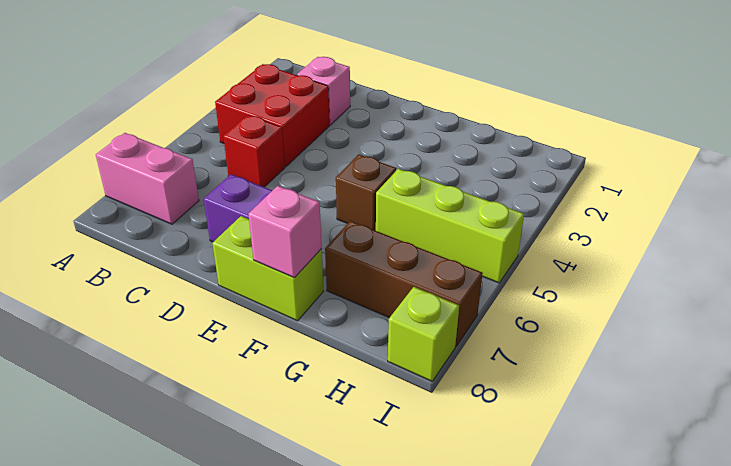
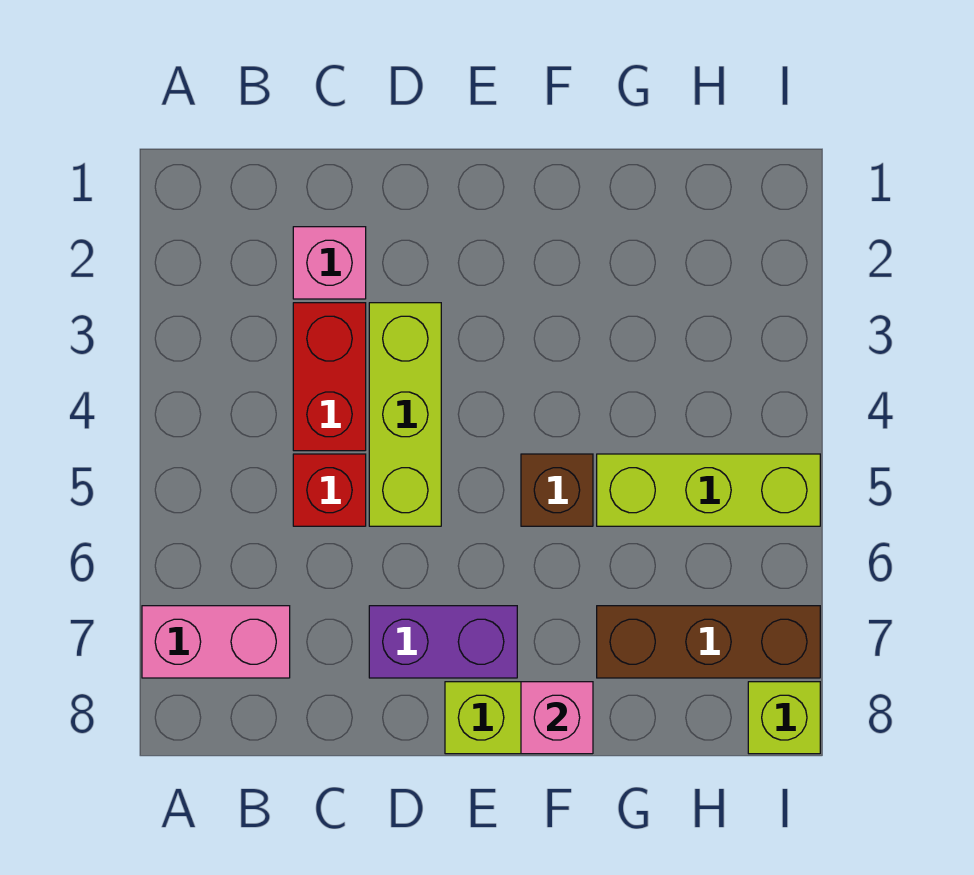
red brick B3:C4 level 1 -> red brick C3:C4 level 1
none -> lime brick D3:D5 level 1

